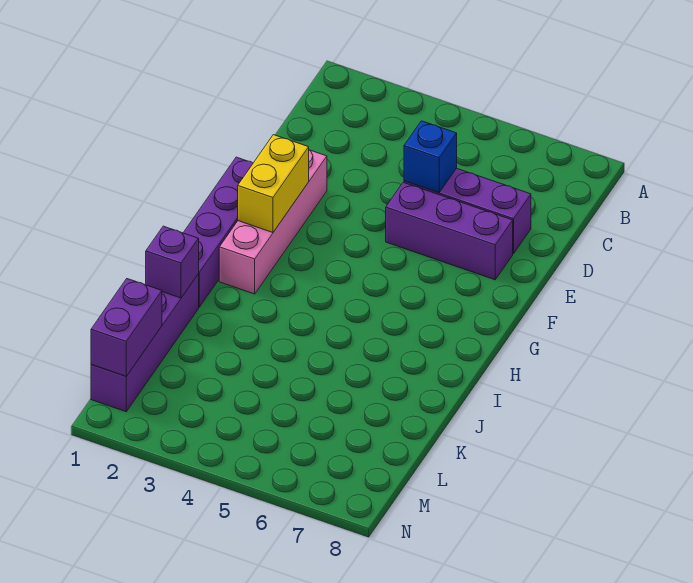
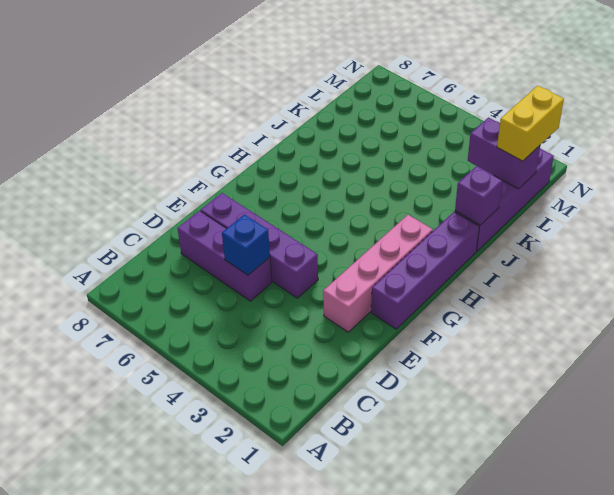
purple brick E5:E7 level 1 -> purple brick E4:E7 level 1
yellow brick F2:G2 level 2 -> yellow brick L1:M1 level 3
purple brick L1:M1 level 2 -> purple brick L1:L2 level 2

